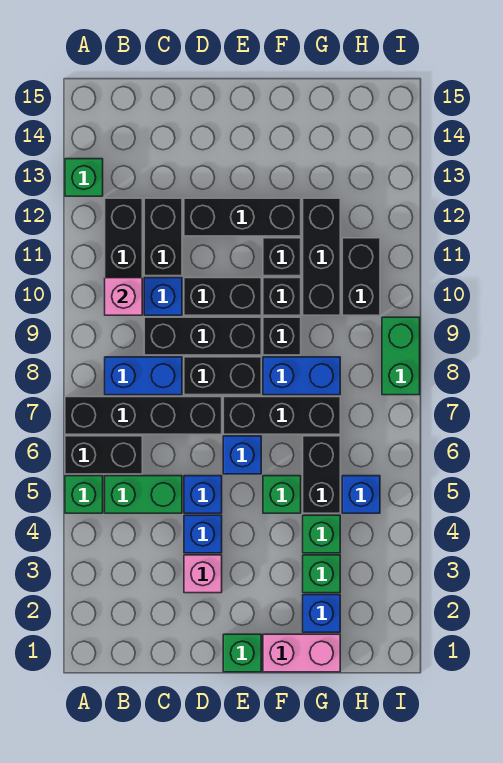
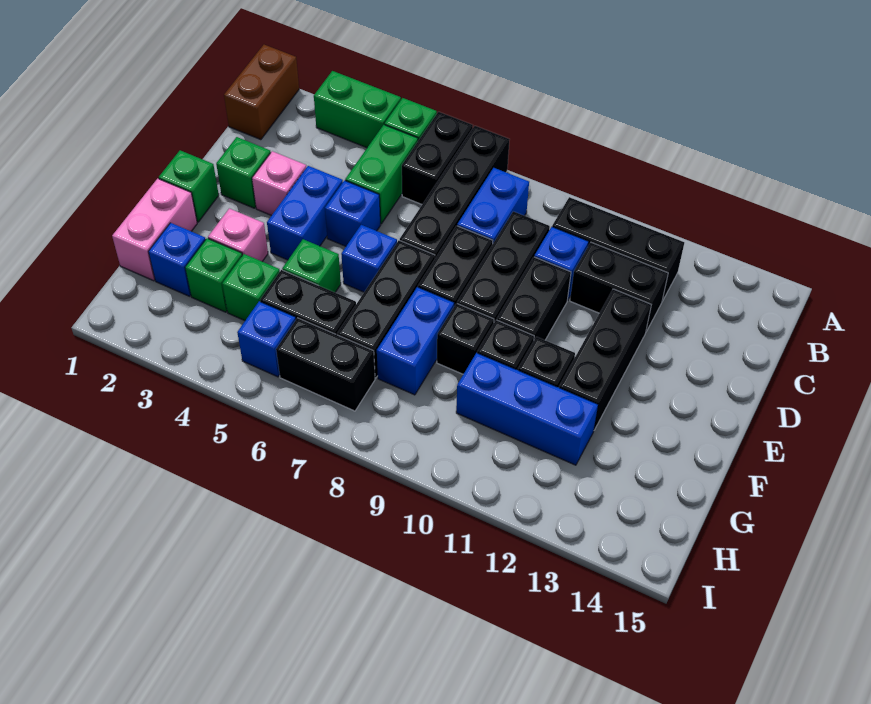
none -> brown brick A1:B1 level 1
green brick A13 level 1 -> green brick D2 level 1
pink brick B10 level 2 -> pink brick F3 level 1
blue brick D4 level 1 -> blue brick D4:E4 level 1
black brick G10:G12 level 1 -> blue brick G10:G12 level 1
black brick H10:H11 level 1 -> black brick H6:H7 level 1
green brick I8:I9 level 1 -> green brick A3:A4 level 1

